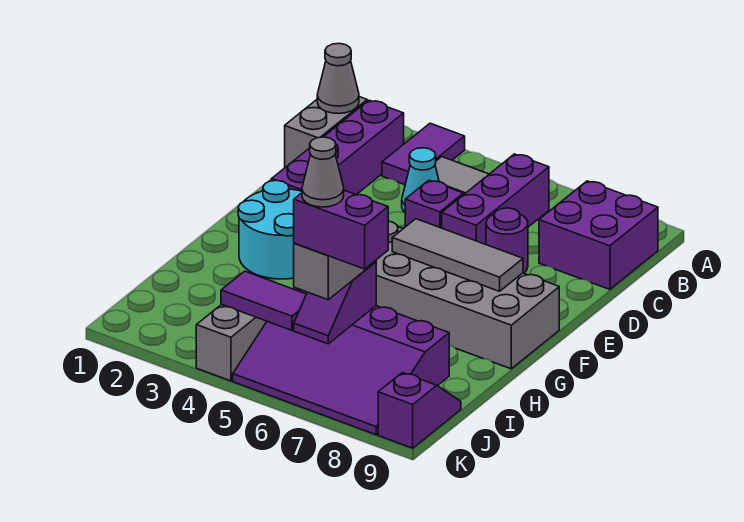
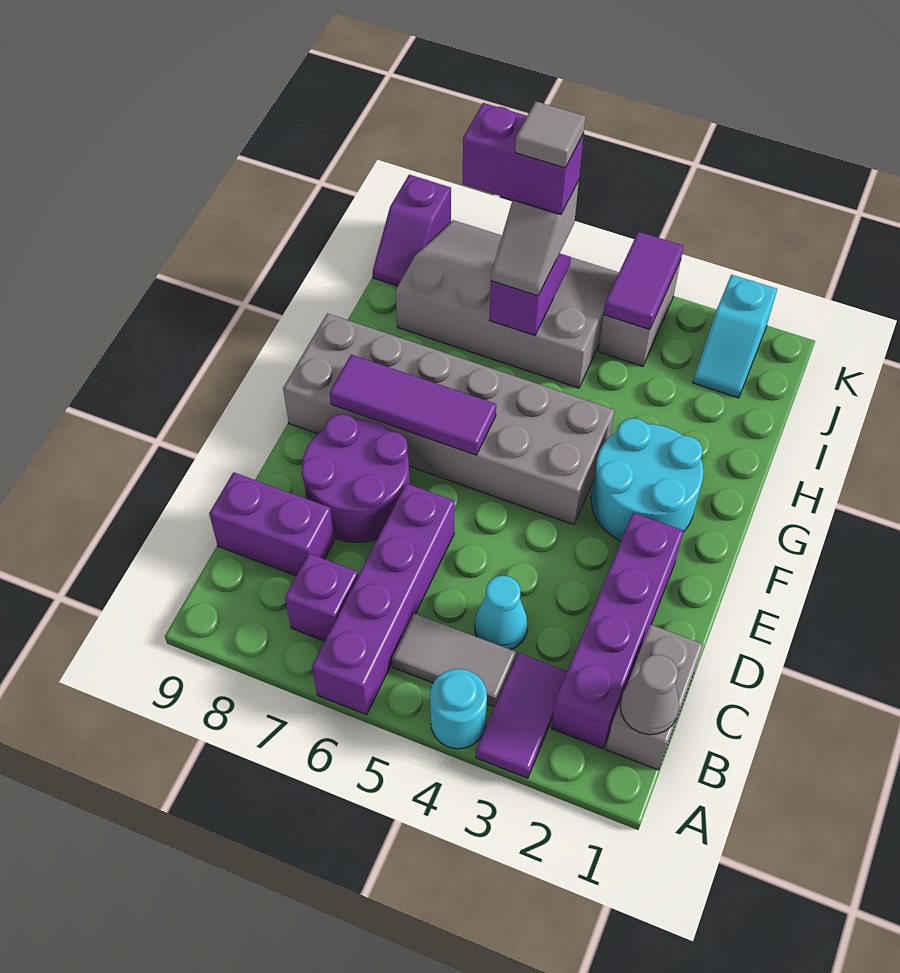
none -> cyan round brick A4 level 1
purple brick B6:D6 level 1 -> purple brick A6:D6 level 1
purple brick B8:C9 level 1 -> purple brick C8:C9 level 1
purple brick D5 level 1 -> purple brick B7 level 1
purple round brick D7 level 1 -> purple round brick D7:E8 level 1
grey tile F6:F8 level 2 -> purple tile F6:F8 level 2
purple slope I5:K8 level 1 top I -> grey slope I5:K8 level 1 top I
none -> cyan slope J2:K2 level 1 top K
purple tile J4:J5 level 2 -> purple tile J4:K4 level 2
grey cone J6 level 5 -> grey tile J6 level 5

